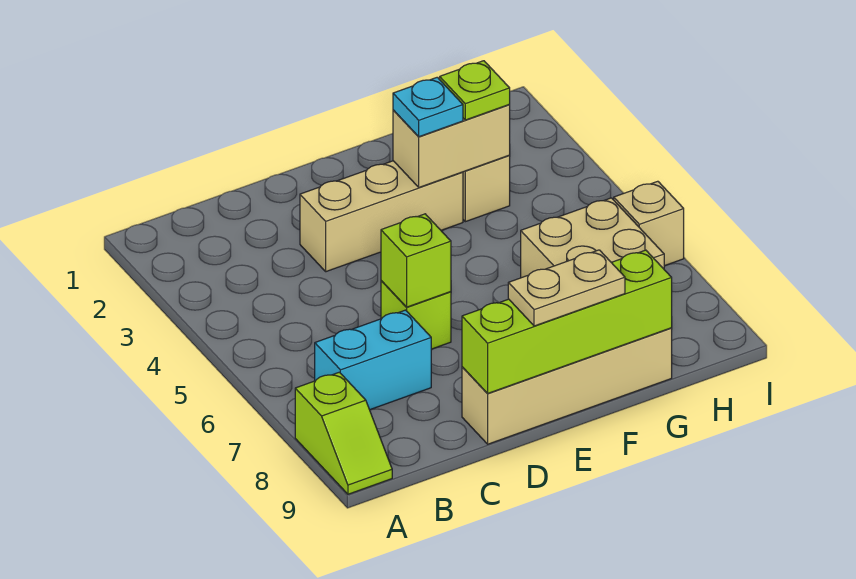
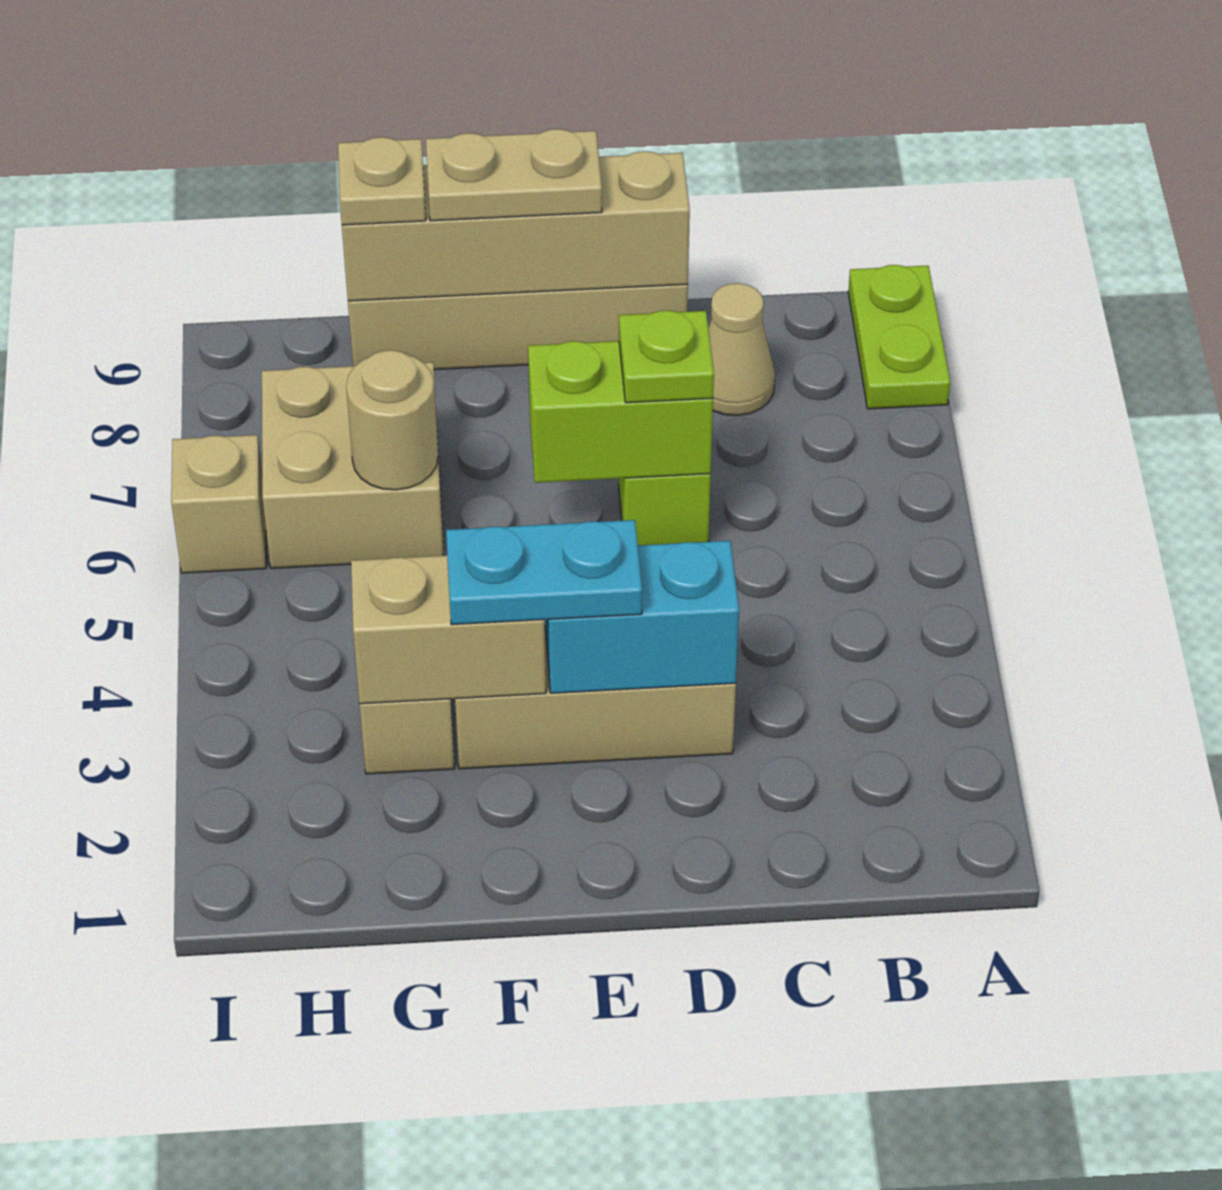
lime slope A8:A9 level 1 top 8 -> lime plate A8:A9 level 1
cyan brick B7:C7 level 1 -> cyan brick D3:E3 level 2
none -> tan cone C8 level 1
lime brick D6 level 2 -> lime brick D6:E6 level 2
lime brick D9:G9 level 2 -> tan brick D9:G9 level 2
cyan plate F3 level 3 -> cyan plate E3:F3 level 3
lime plate G3 level 3 -> lime plate D6 level 3
none -> tan round brick G6 level 2
none -> tan plate G9 level 3

